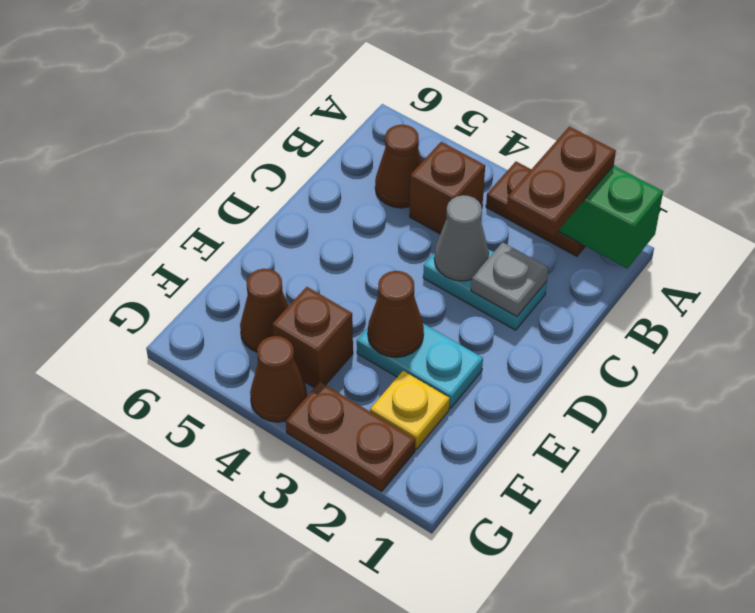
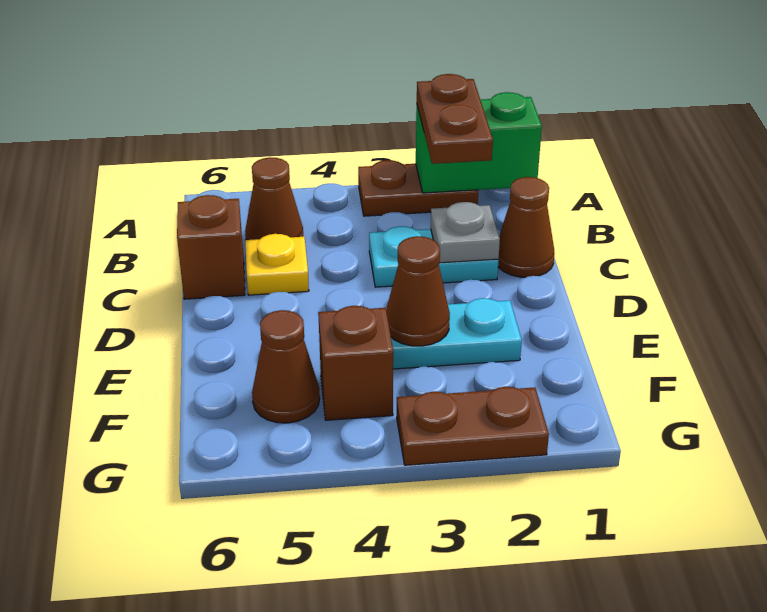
brown brick B4 level 1 -> brown brick C6 level 1
grey cone C3 level 2 -> none
yellow plate F2 level 1 -> yellow plate C5 level 1
brown cone G4 level 1 -> brown cone C1 level 1

